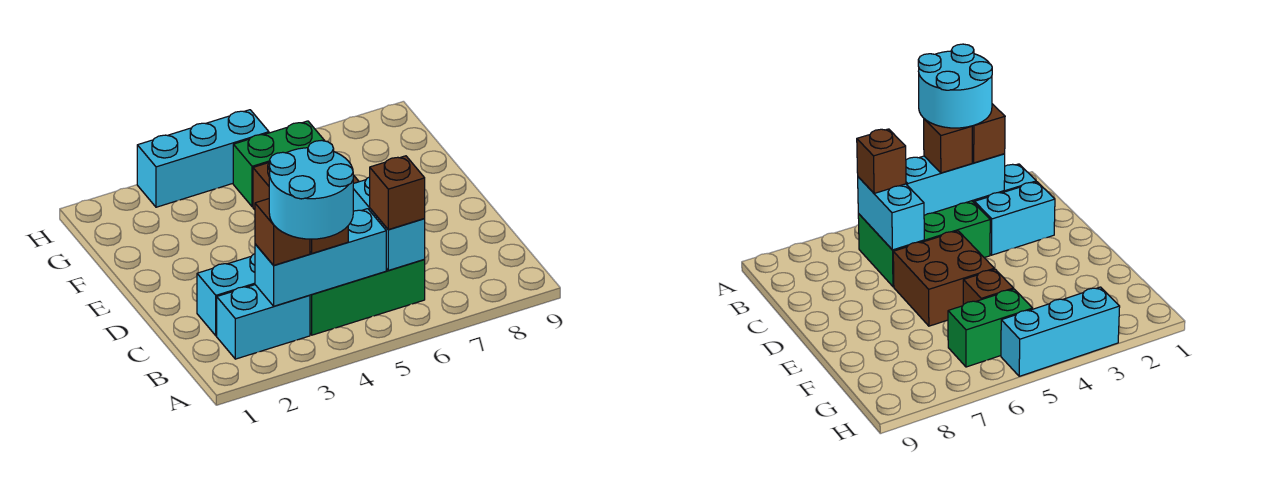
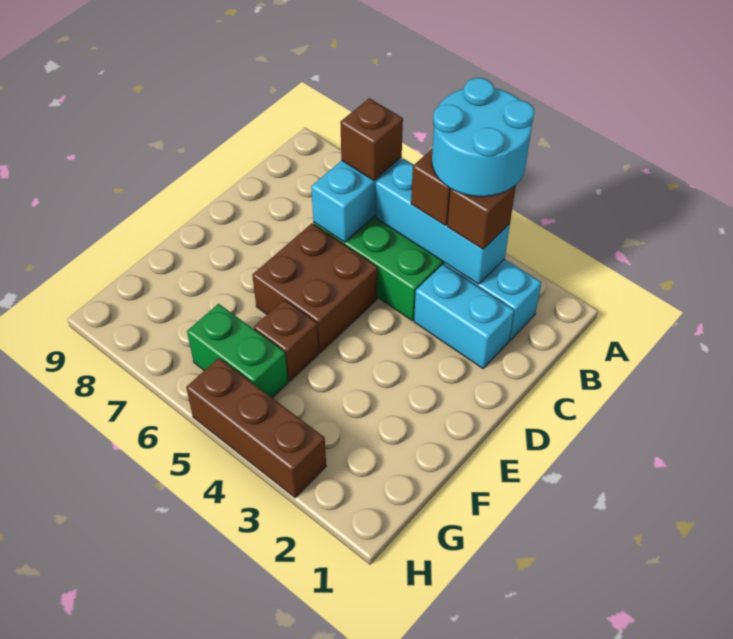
cyan brick H3:H5 level 1 -> brown brick H3:H5 level 1

